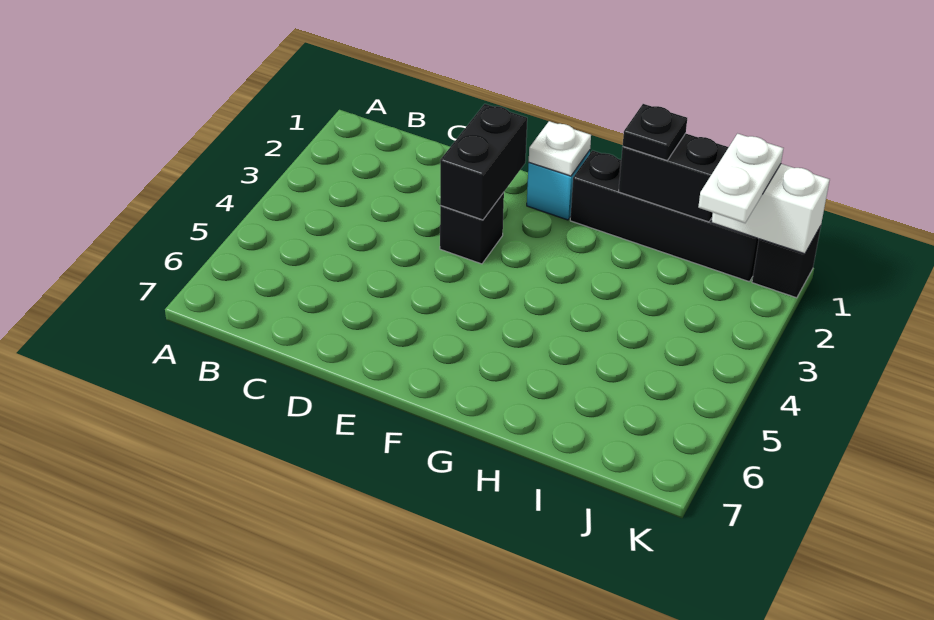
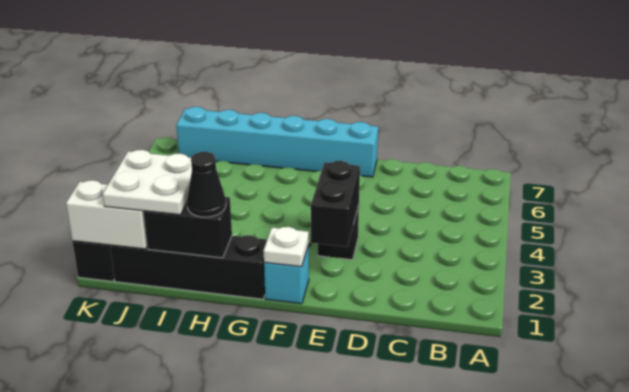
none -> cyan brick E7:J7 level 1
black plate H1 level 3 -> black cone H1 level 3
white plate J1:J2 level 3 -> white plate I1:J2 level 3

